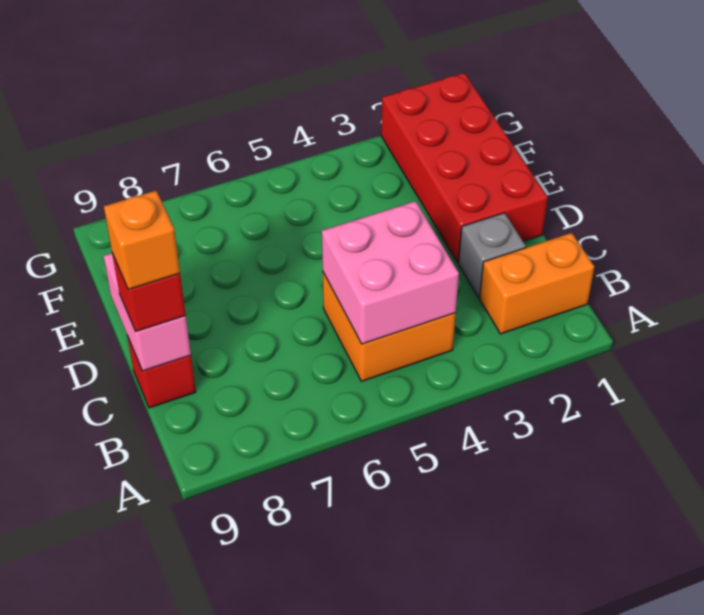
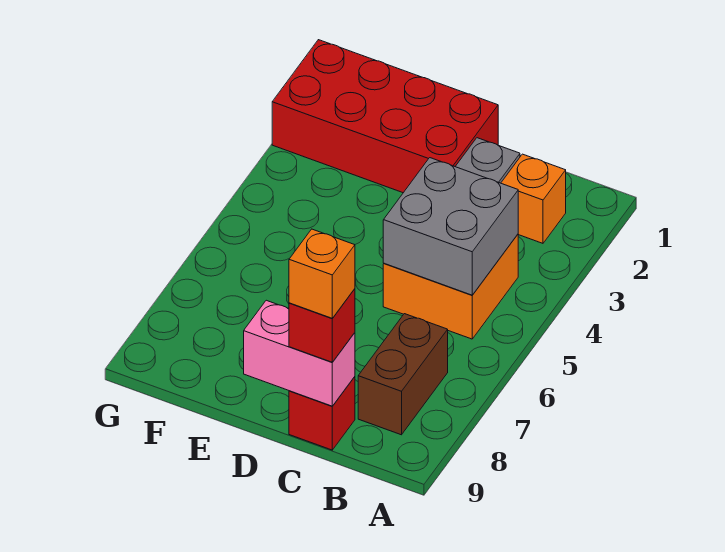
orange brick B1:B2 level 1 -> orange brick B2 level 1
pink brick B4:C5 level 2 -> grey brick B4:C5 level 2
none -> brown brick B7:B8 level 1

